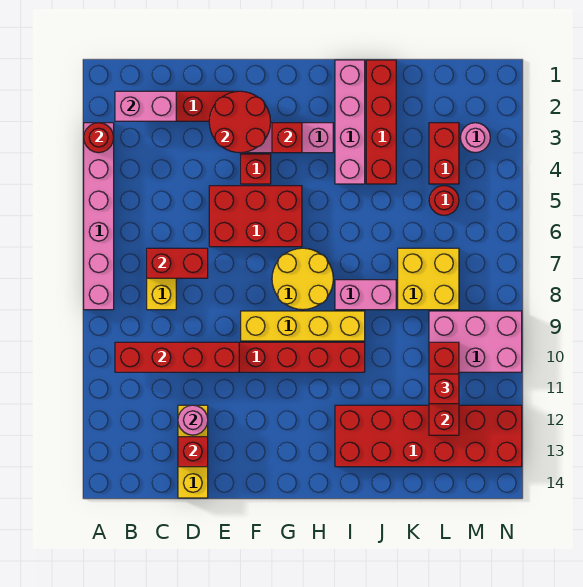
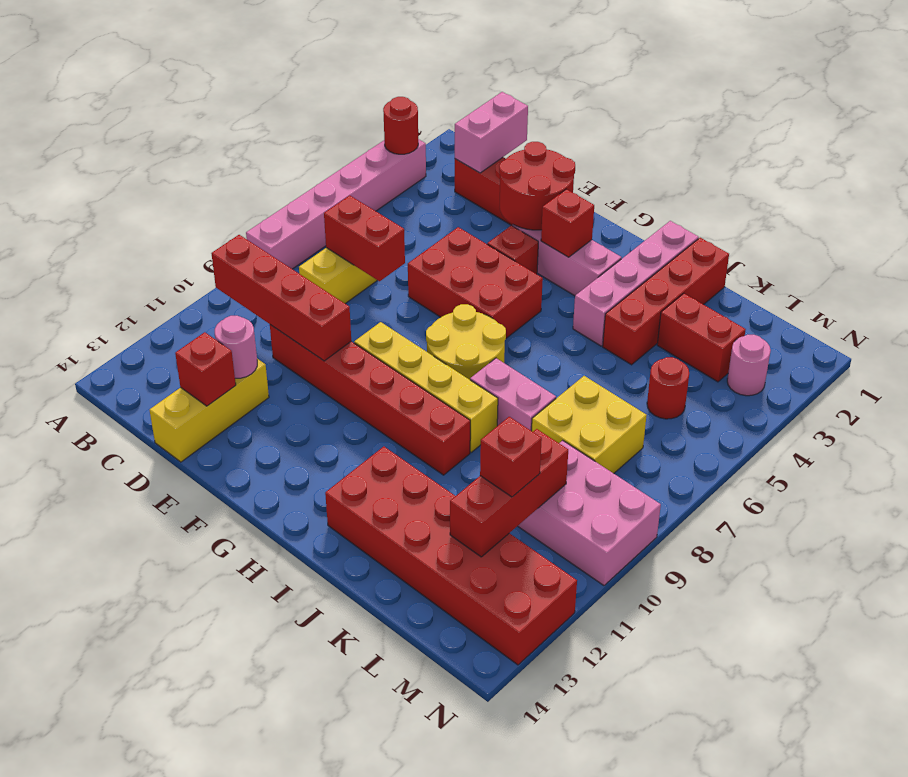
pink brick B2:C2 level 2 -> pink brick C1:C2 level 2
red brick L3:L4 level 1 -> red brick K3:L3 level 1

